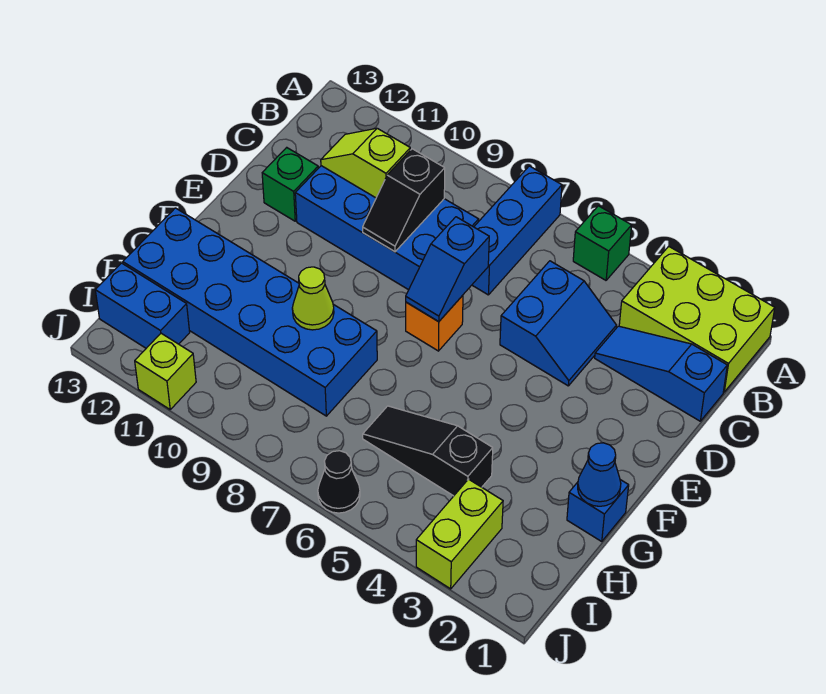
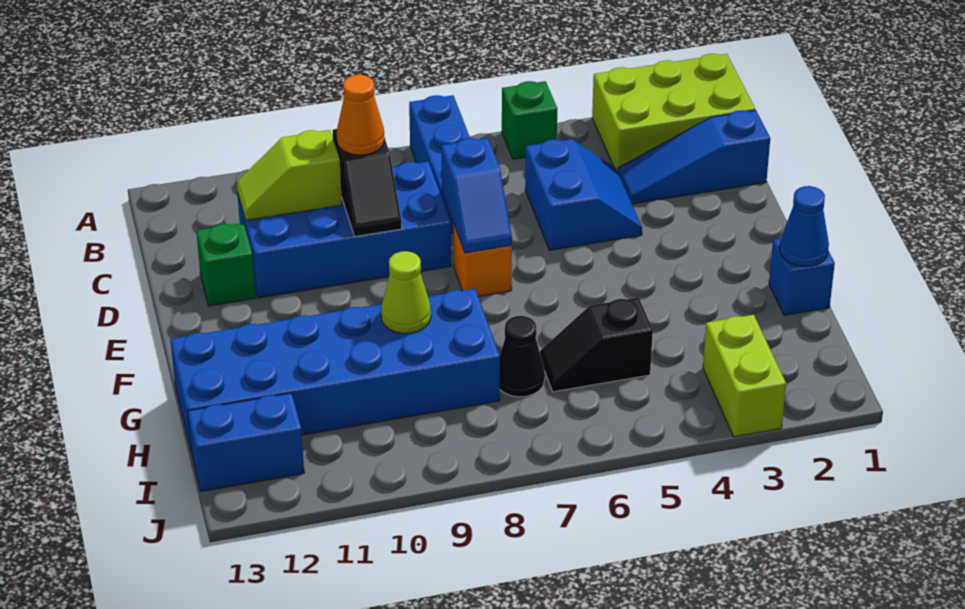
none -> orange cone C9 level 3
black slope H4:H6 level 1 top 4 -> black slope H5:H6 level 1 top 5
black cone J6 level 1 -> black cone H7 level 1
lime brick J11 level 1 -> none

